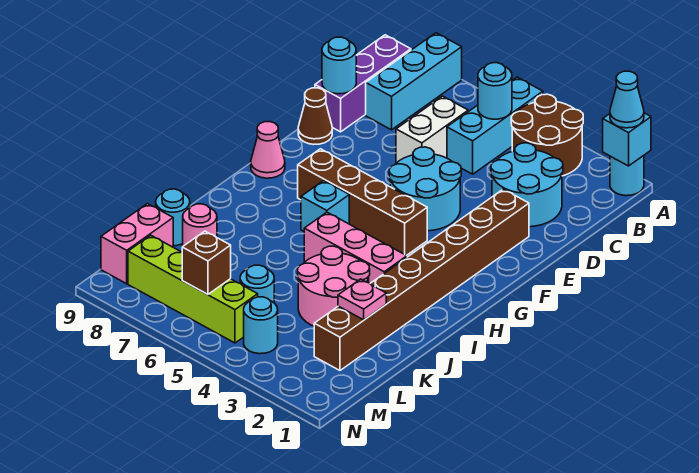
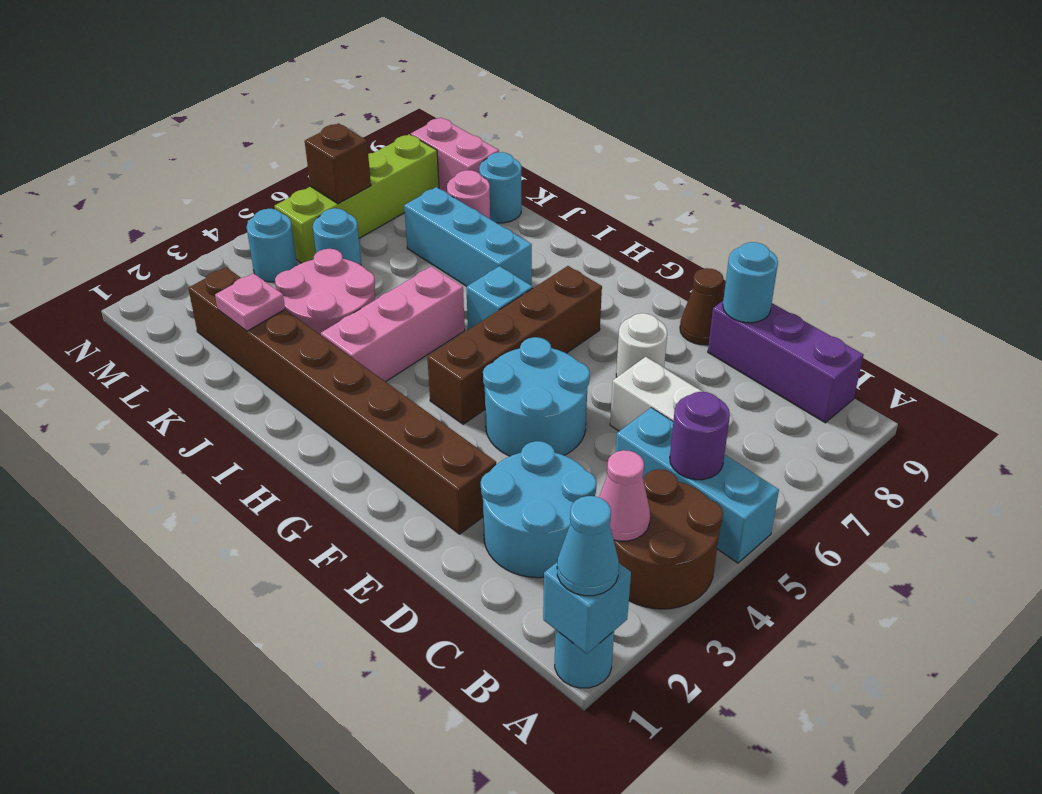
cyan brick A8:C8 level 1 -> cyan brick I7:K7 level 1
cyan round brick B5 level 2 -> purple round brick B5 level 2
none -> white round brick E7 level 1
pink cone G9 level 1 -> pink cone B3 level 2

